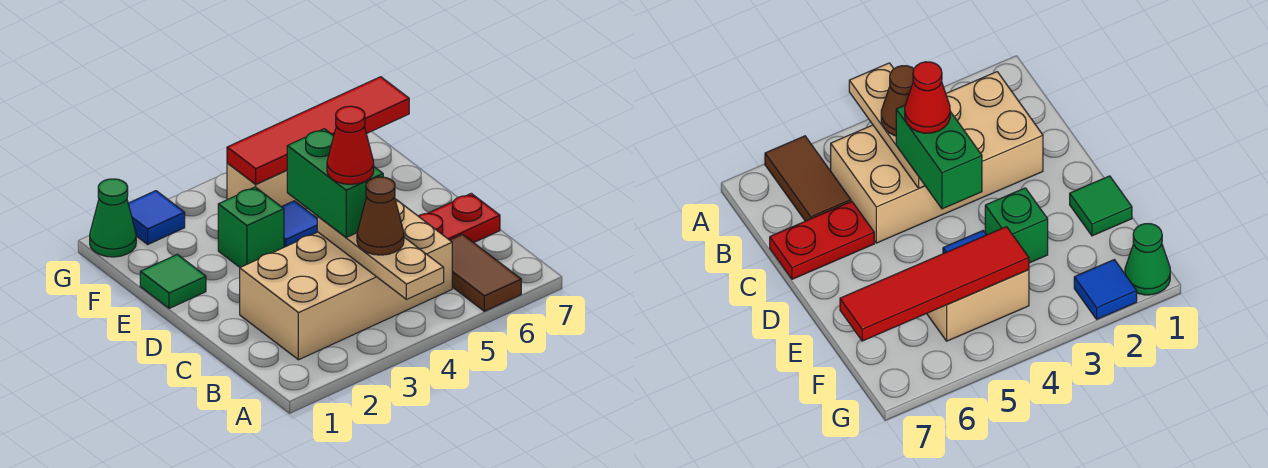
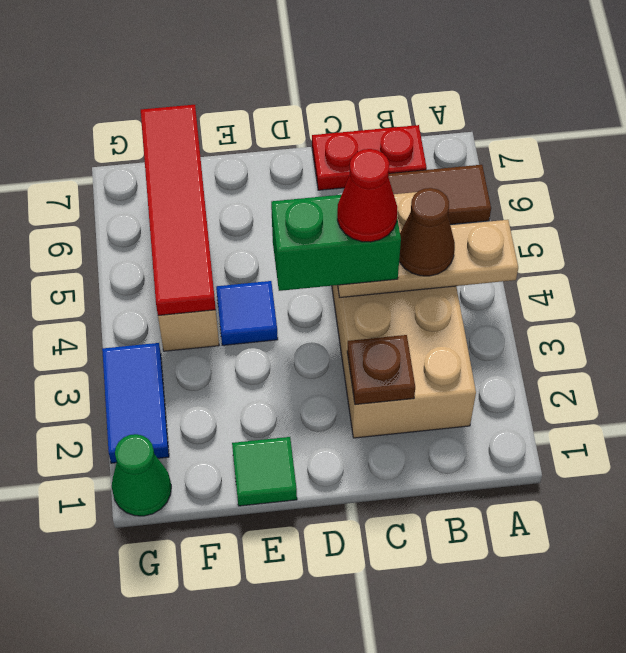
none -> brown plate C2 level 2
red plate C6:C7 level 1 -> red plate B7:C7 level 1
green brick E3 level 1 -> none
blue tile G2 level 1 -> blue tile G2:G3 level 1

